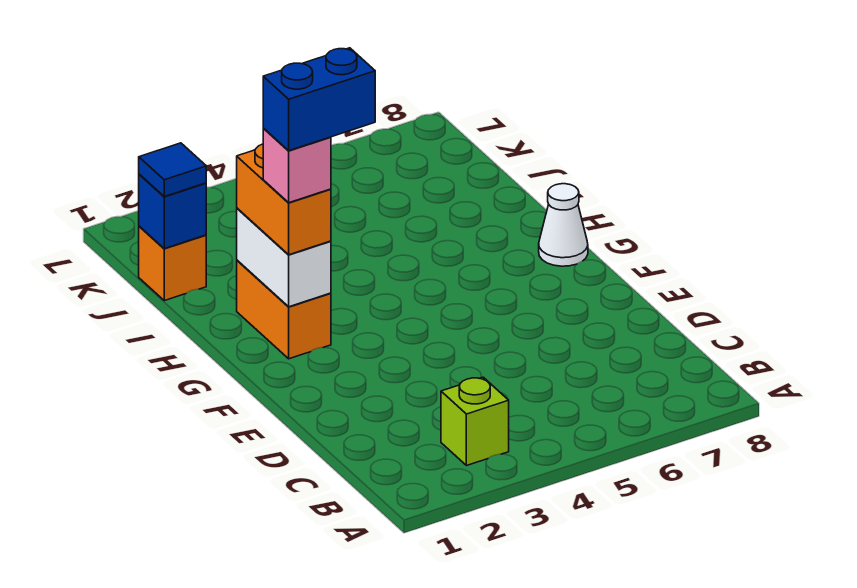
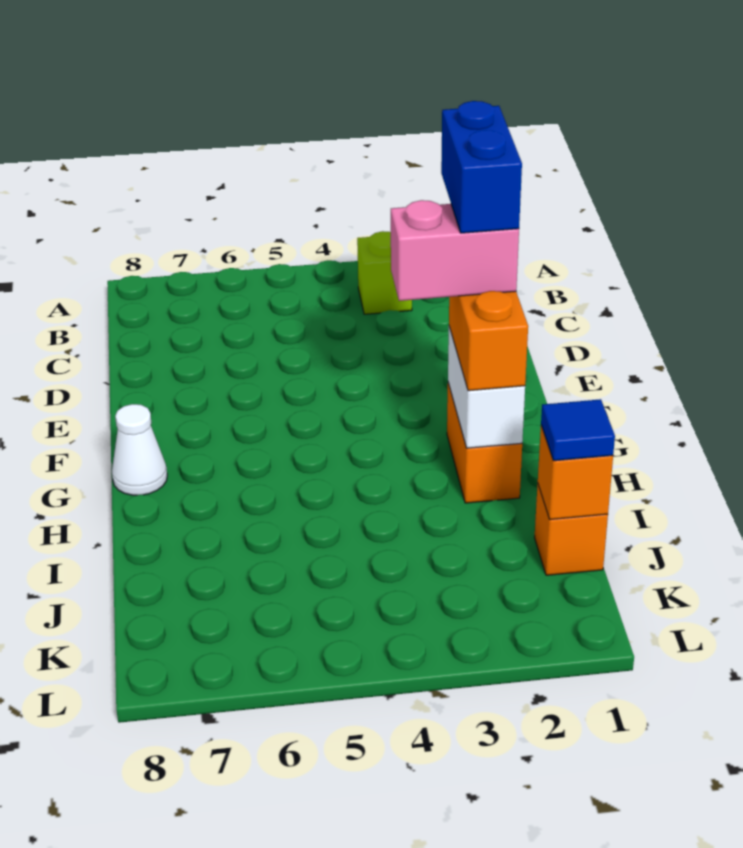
pink brick G2 level 4 -> pink brick G2:G3 level 4
blue brick G2:G3 level 5 -> blue brick F2:G2 level 5
blue brick J1 level 2 -> orange brick J1 level 2

